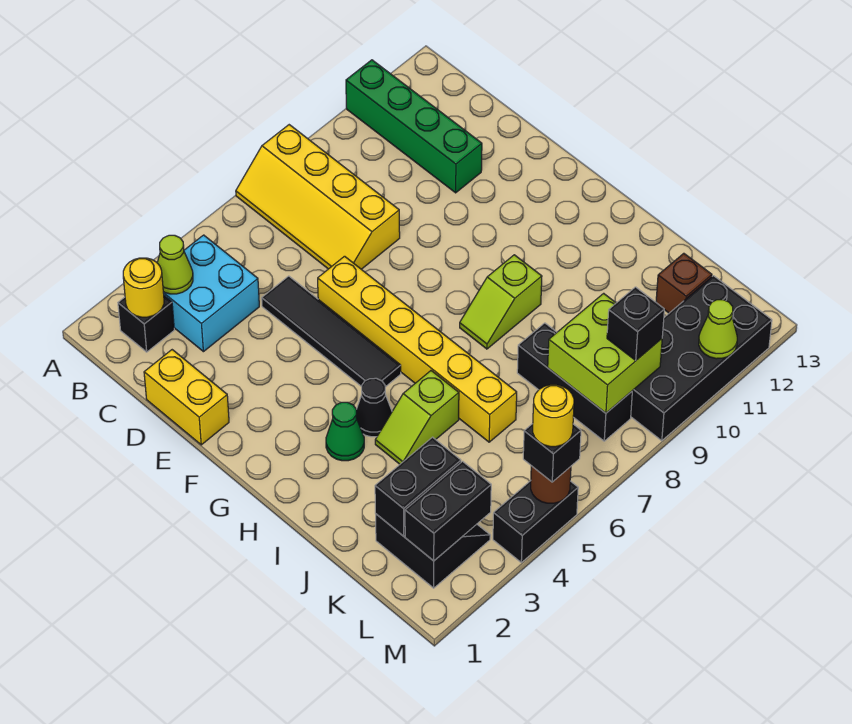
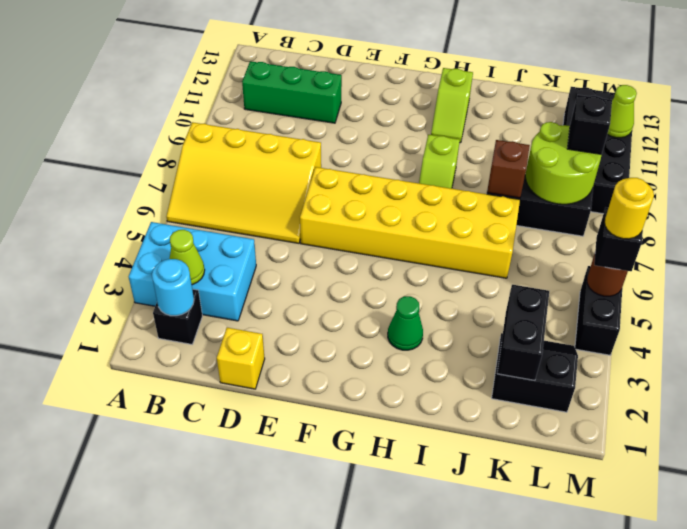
yellow slope A7:D8 level 1 top 8 -> yellow slope A6:D8 level 1 top 8
green brick A11:D11 level 1 -> green brick B11:D11 level 1
yellow round brick B2 level 2 -> cyan round brick B2 level 2
cyan brick B3:C4 level 1 -> cyan brick A3:C4 level 1
yellow brick D1:E1 level 1 -> yellow brick D1 level 1
black tile D5:G5 level 1 -> none
yellow brick E6:J6 level 1 -> yellow brick E6:J7 level 1
black cone H4 level 1 -> none
lime slope I4:I5 level 1 top 5 -> lime slope H11:H12 level 1 top 12
lime brick K8:L9 level 2 -> lime round brick K8:L9 level 2
brown brick K12 level 1 -> brown brick J8 level 2
black brick L2:L3 level 2 -> none

